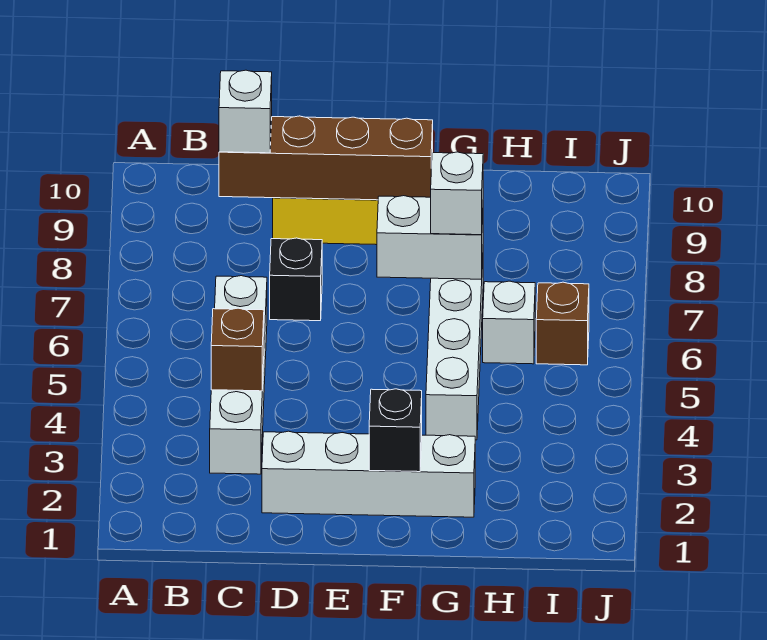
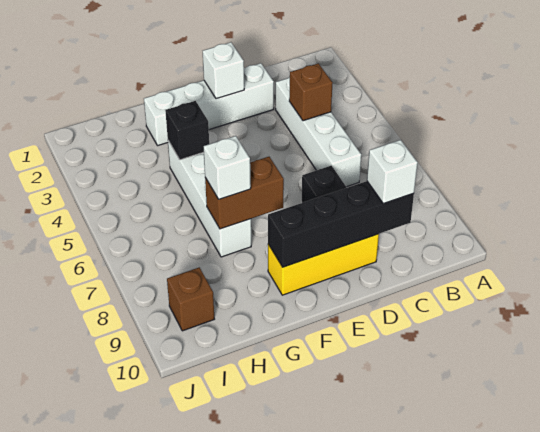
brown brick C9:F9 level 2 -> black brick C9:F9 level 2
black brick F2 level 2 -> black brick G4 level 2
white brick F7:G7 level 2 -> brown brick F7:G7 level 2
white brick H6 level 1 -> white brick E2 level 2
brown brick I6 level 1 -> brown brick I9 level 1

